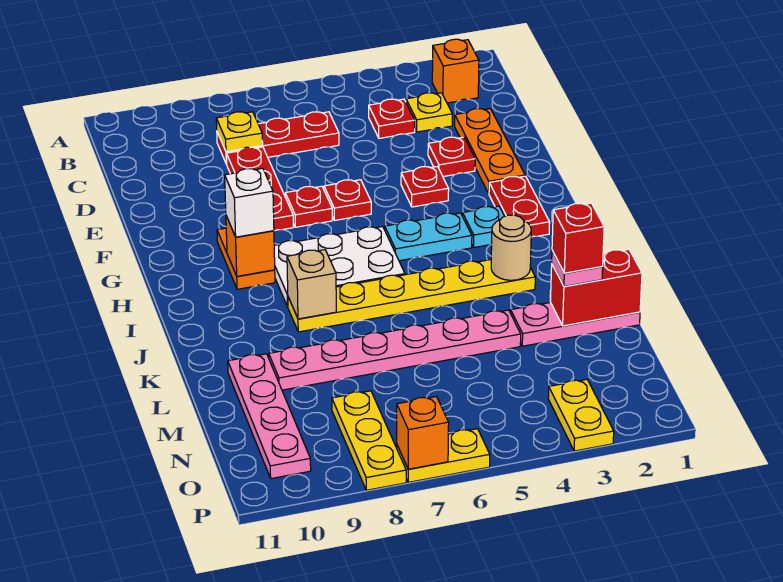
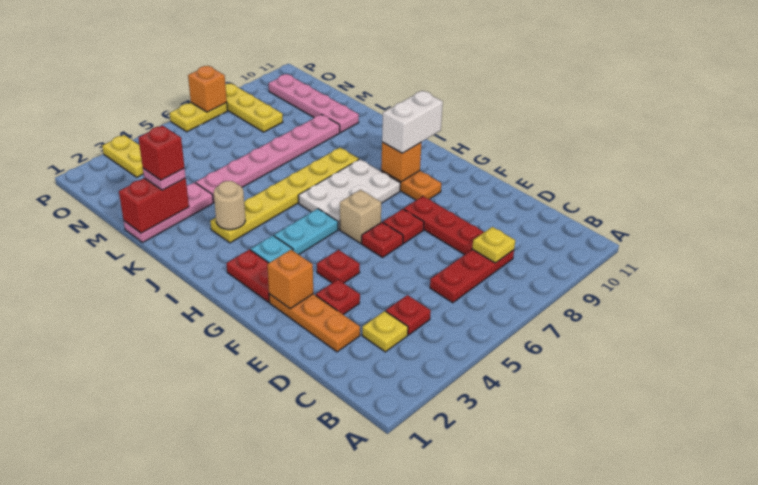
orange brick B2 level 1 -> orange brick F2 level 2
white brick H9 level 3 -> white brick H9:H10 level 3
tan brick J8 level 2 -> tan brick G6 level 1

